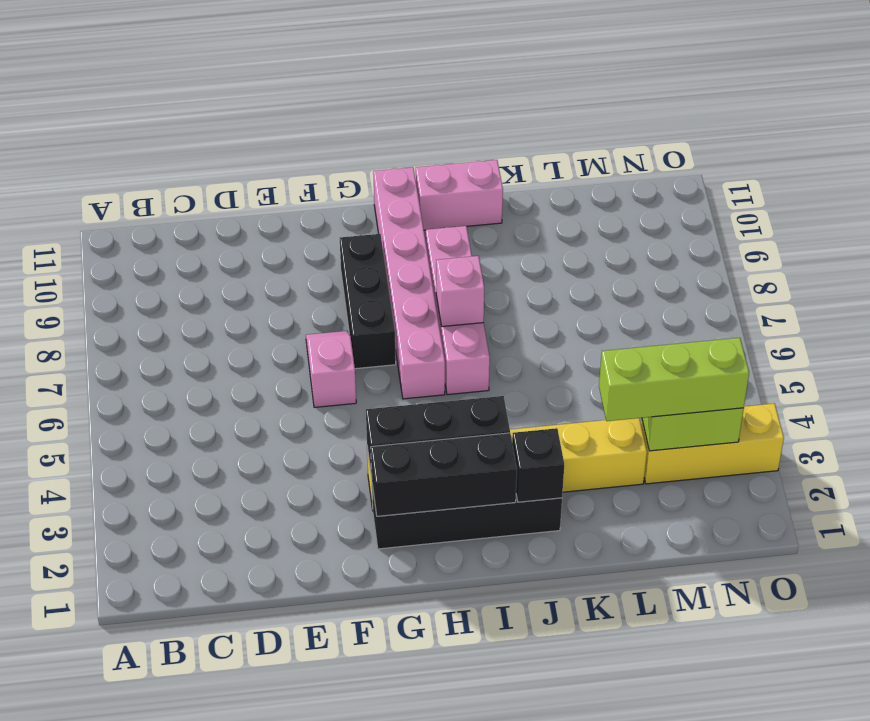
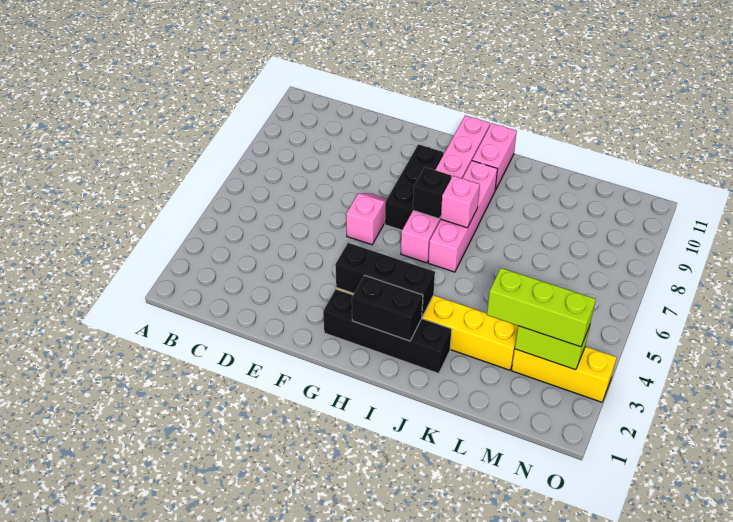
black brick G2:I2 level 2 -> black brick H2:I2 level 2
pink brick I11:J11 level 1 -> pink brick I10:I11 level 1
black brick J2 level 2 -> black brick H7 level 2

